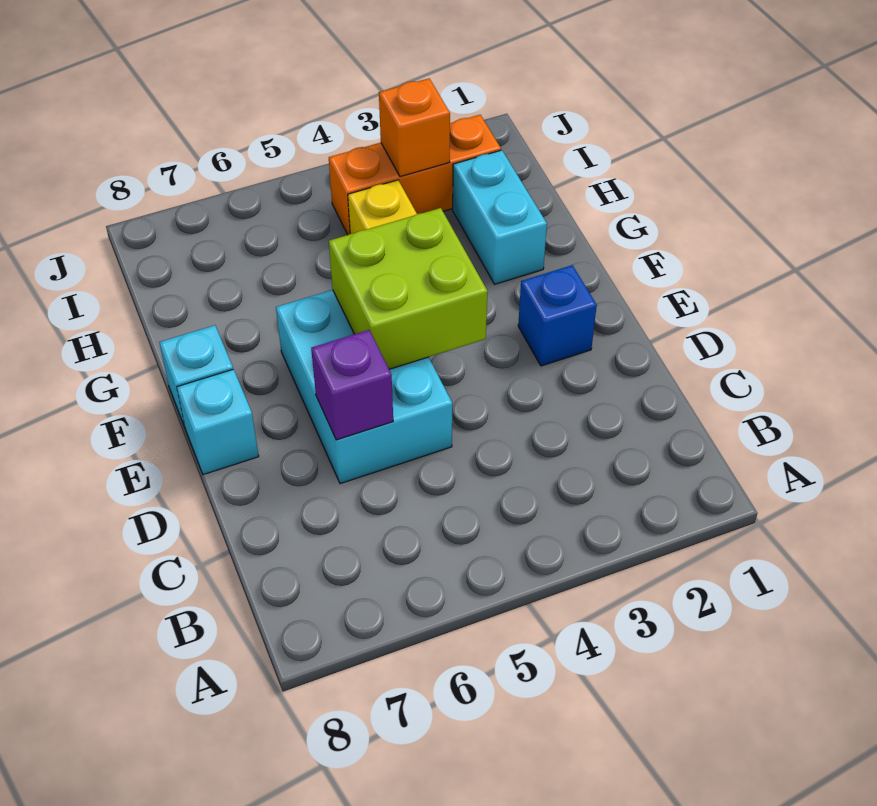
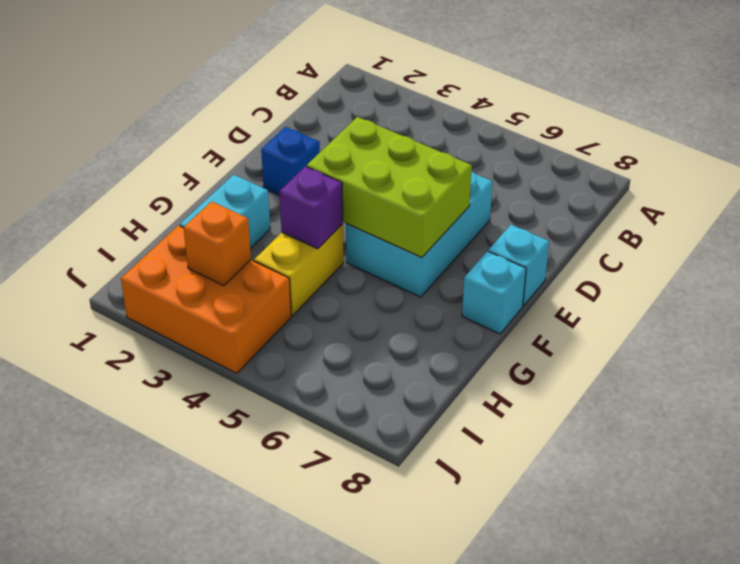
purple brick D6 level 2 -> purple brick G4 level 2
lime brick E4:F5 level 2 -> lime brick E4:F6 level 2
orange brick I2:I4 level 1 -> orange brick I2:J4 level 1

